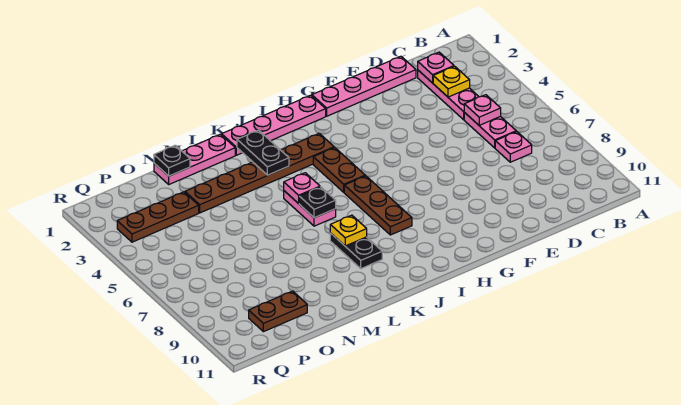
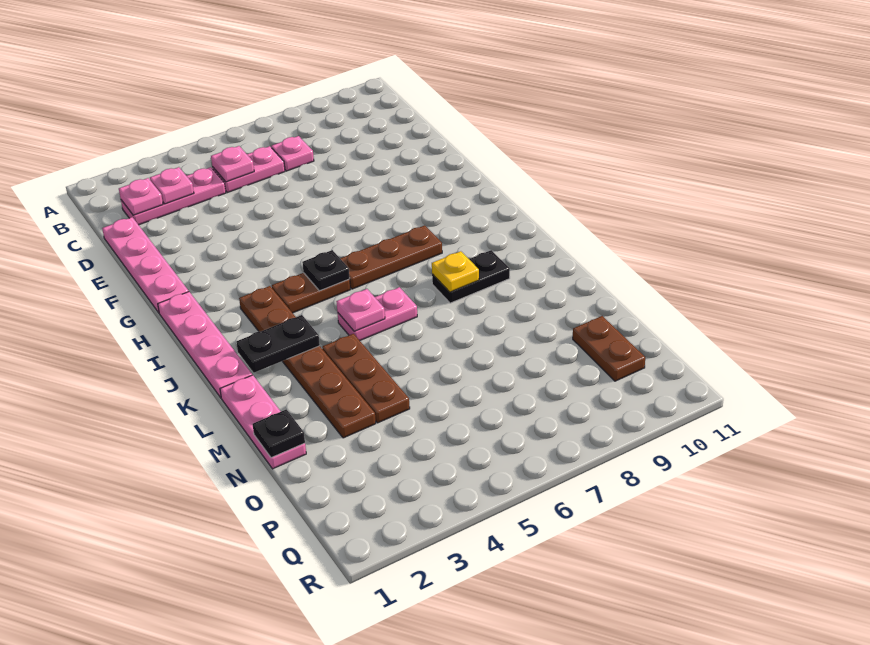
yellow plate C3 level 2 -> pink plate C3 level 2
black plate K6 level 2 -> black plate I5 level 2
brown plate O3:Q3 level 1 -> brown plate L4:N4 level 1

